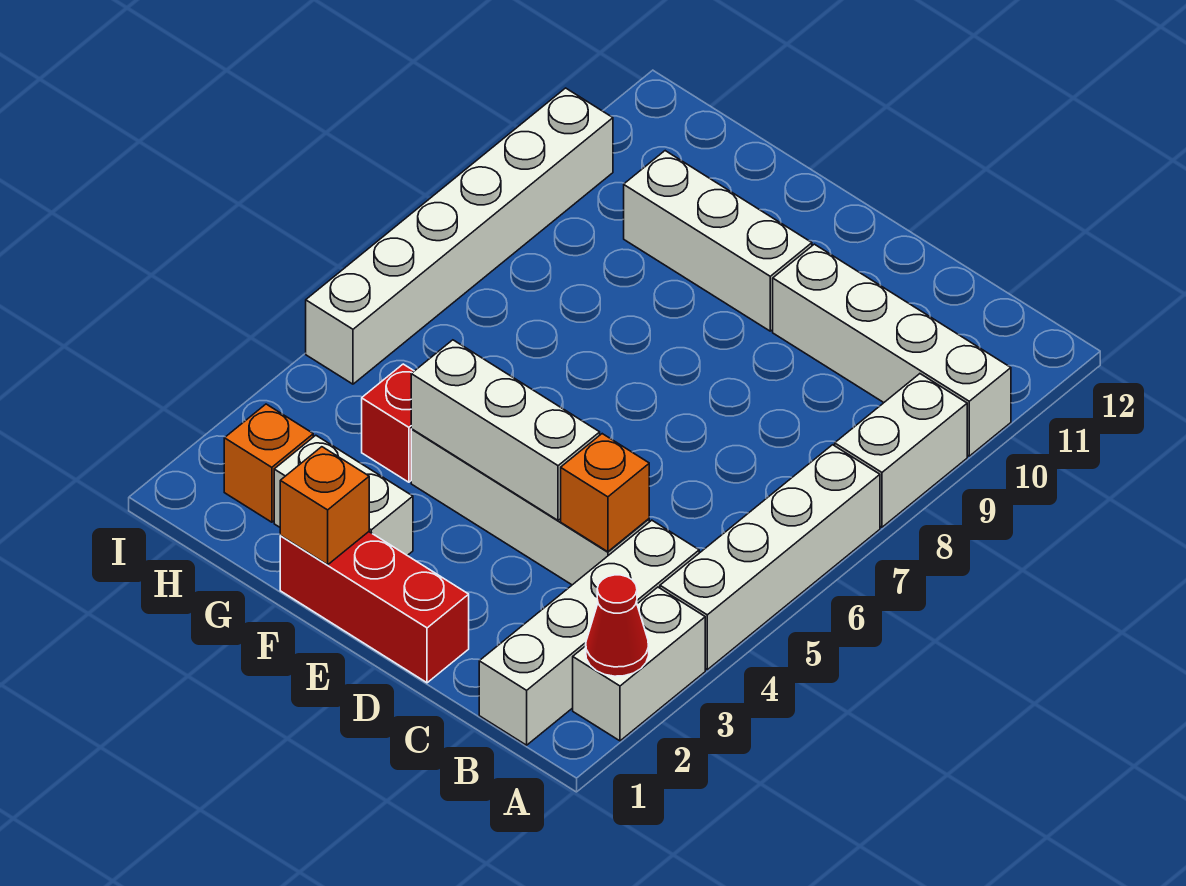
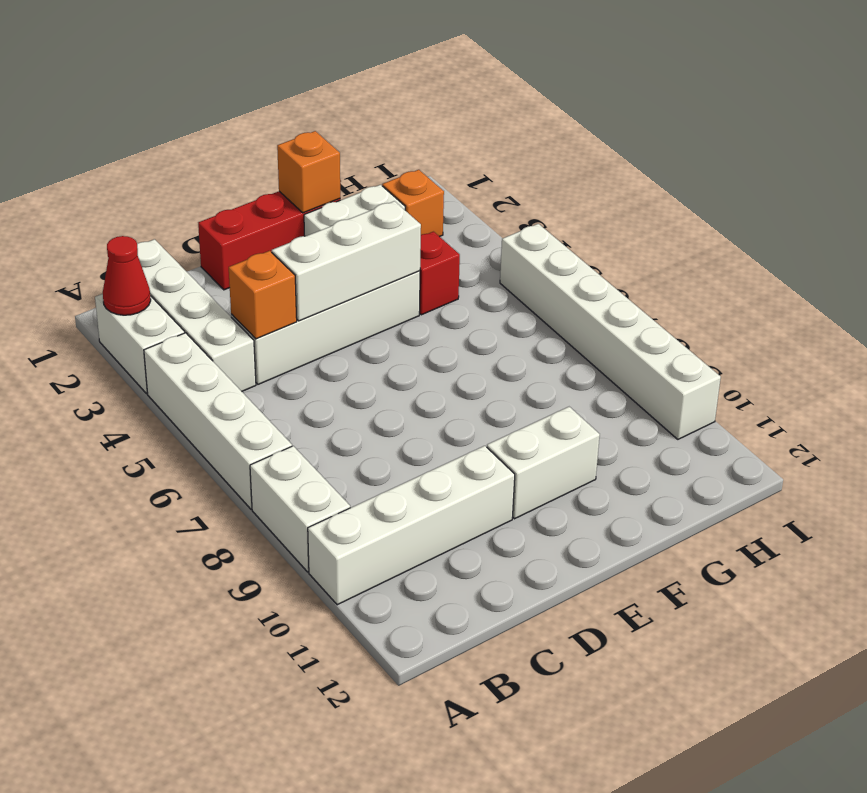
white brick E10:G10 level 1 -> white brick E10:F10 level 1

